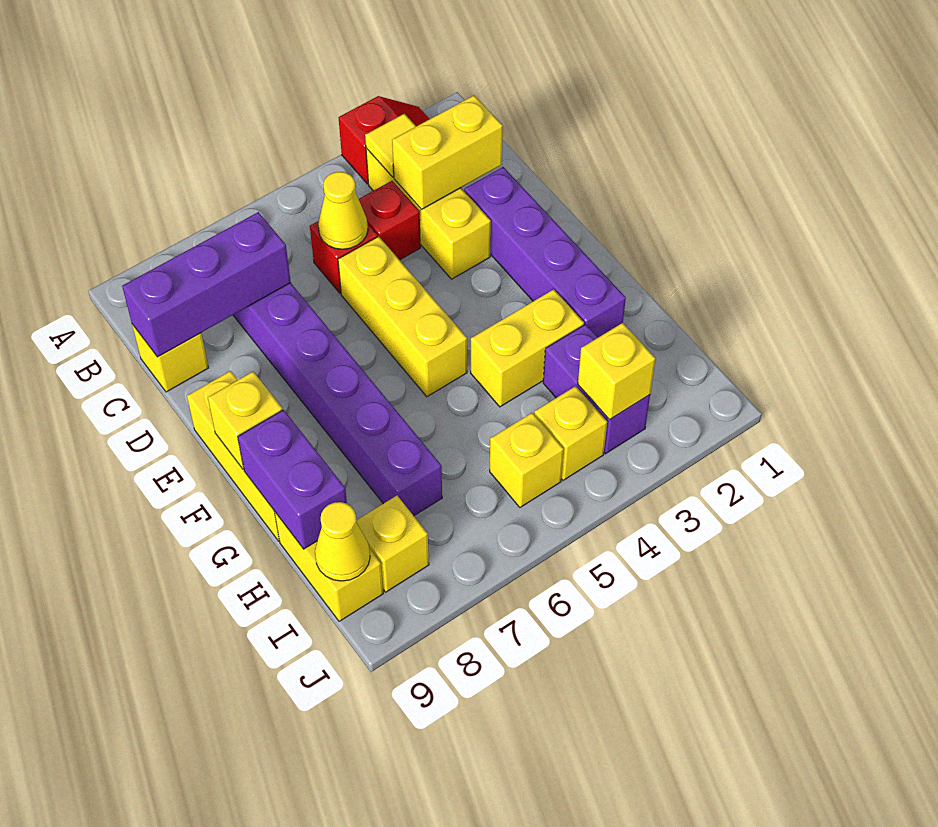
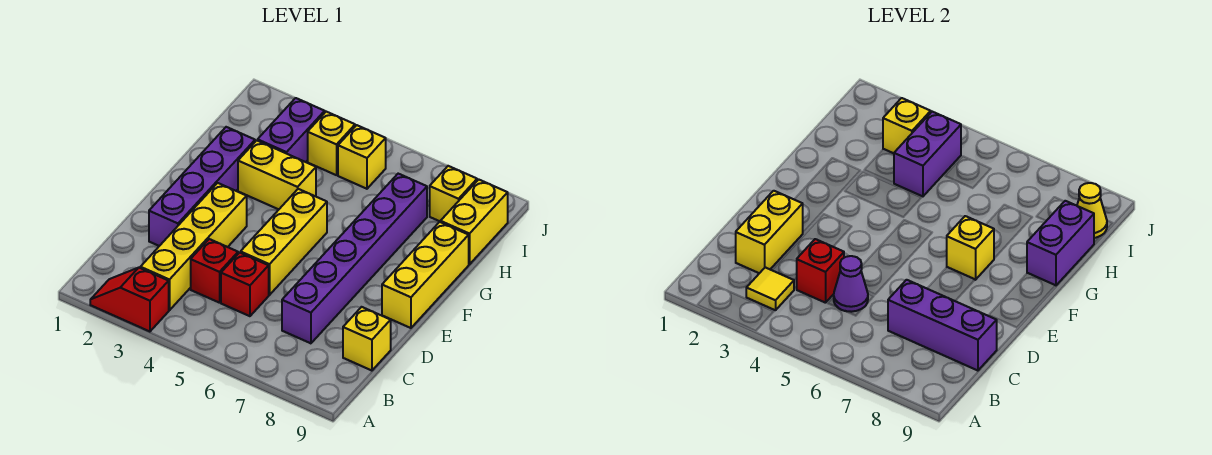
yellow brick B3:D3 level 1 -> yellow brick B3:E3 level 1
yellow brick C2:C3 level 2 -> yellow brick C2:D2 level 2
none -> red brick C4 level 2
yellow cone C5 level 2 -> purple cone C5 level 2
yellow brick F9 level 2 -> yellow brick F7 level 2
none -> purple brick H4:I4 level 2

